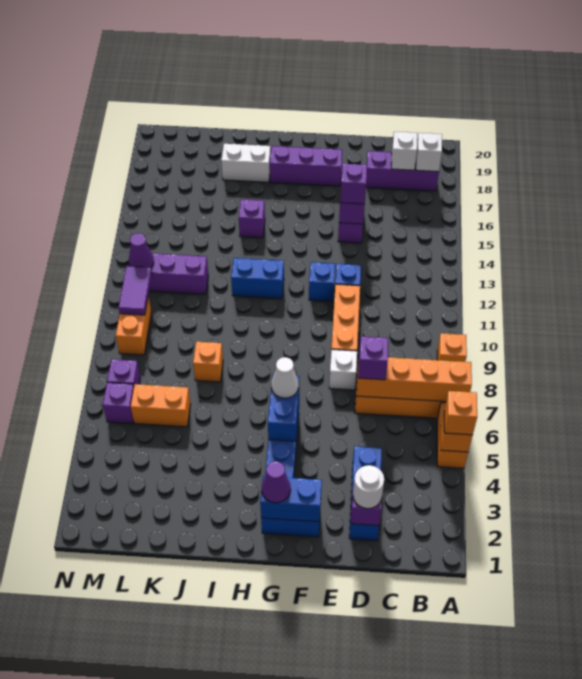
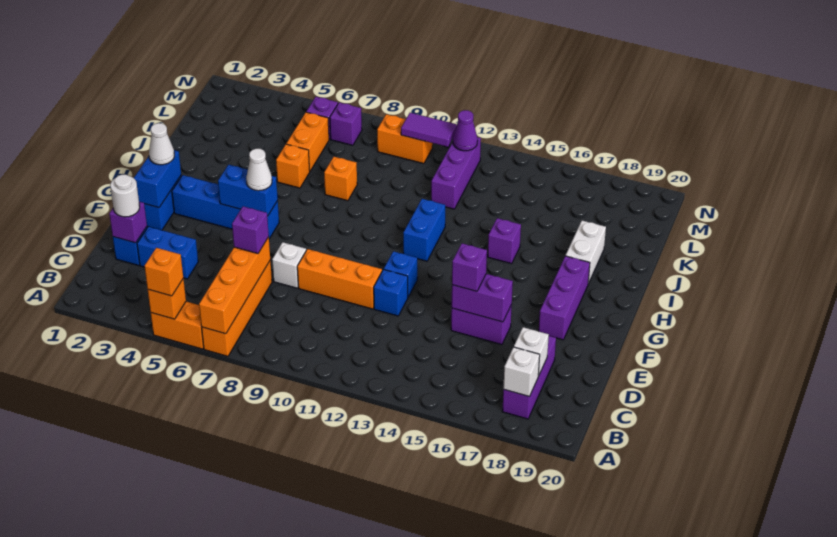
orange brick A9 level 1 -> orange brick J6 level 1
purple cone G2 level 3 -> white cone G2 level 3

